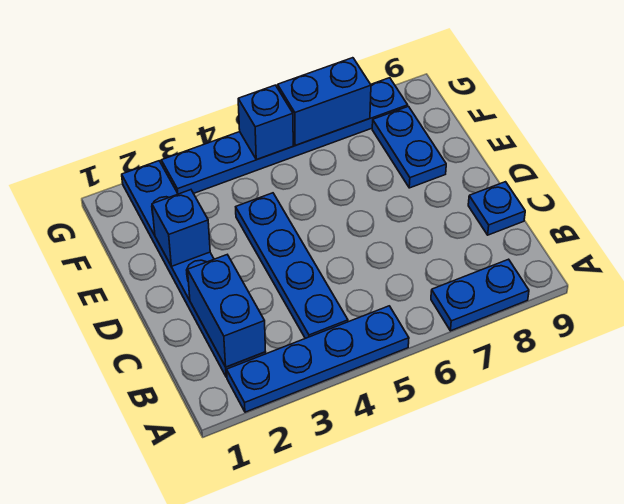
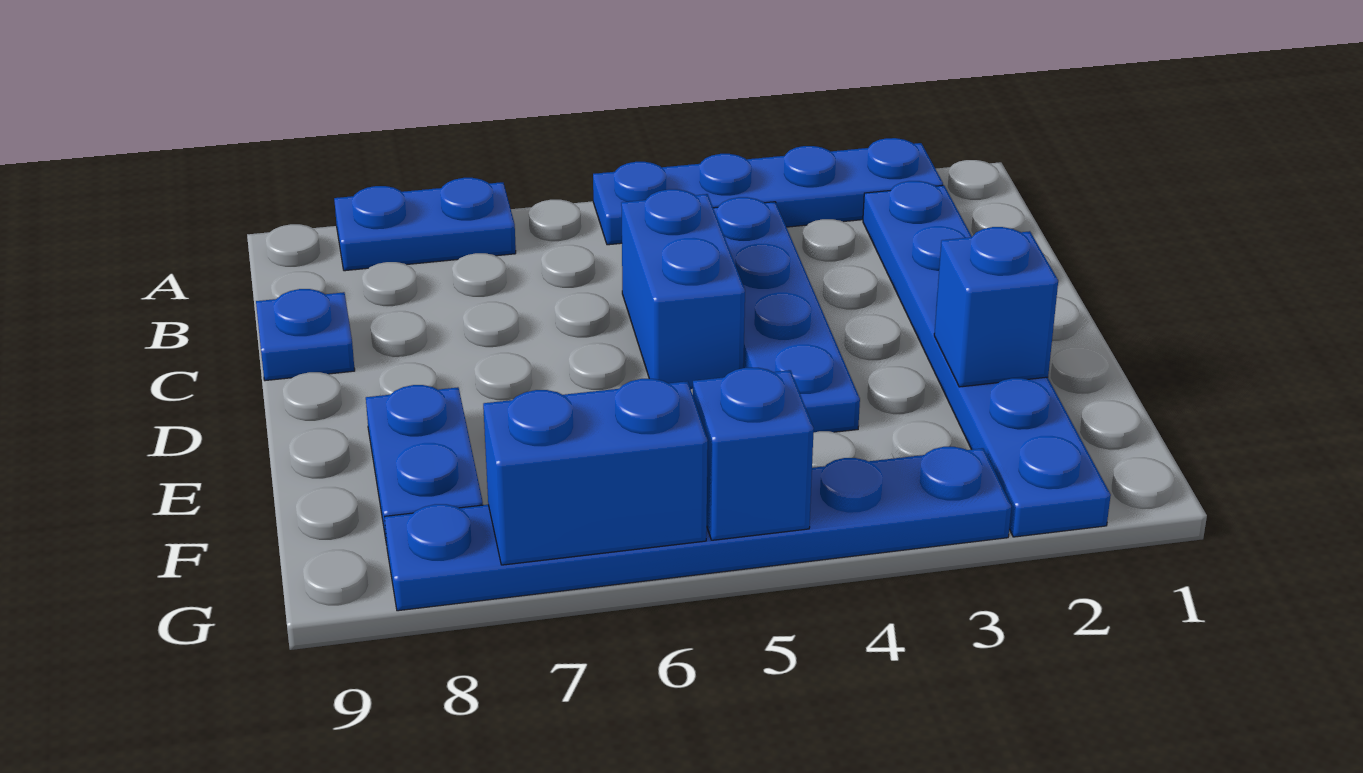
blue brick B2:C2 level 2 -> blue brick C5:D5 level 1

